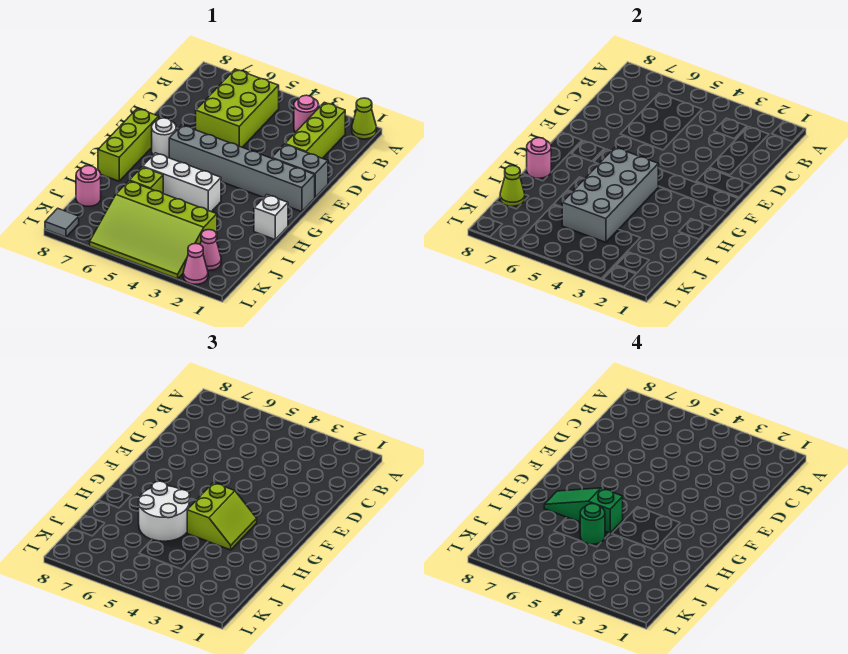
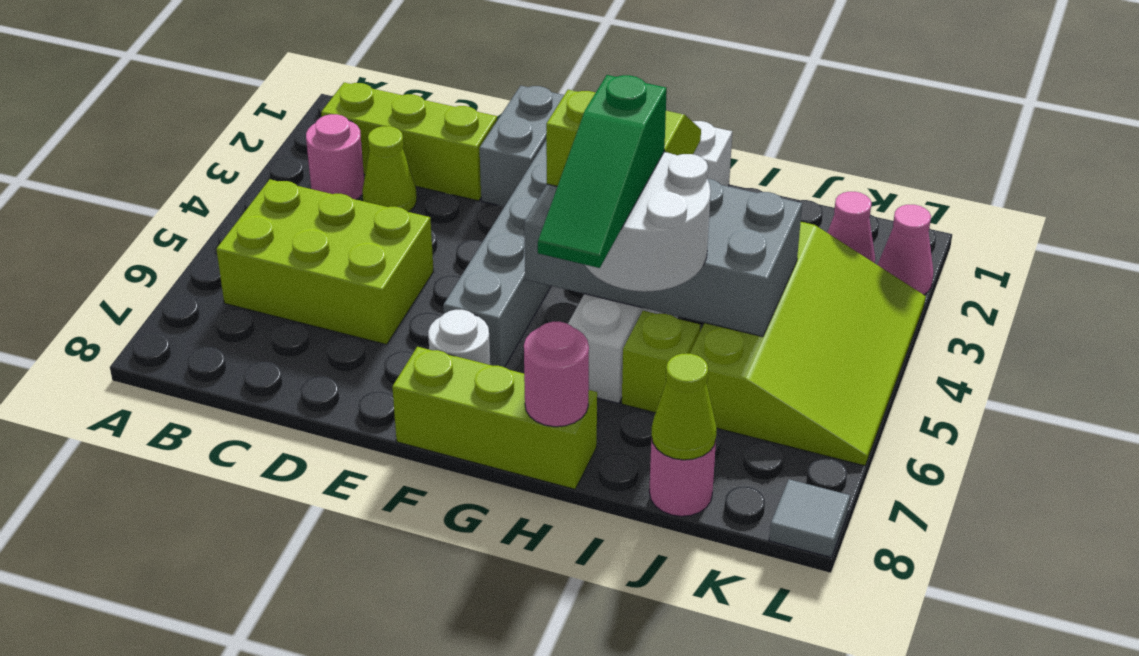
lime cone A1 level 1 -> lime cone C3 level 1
green round brick I5 level 4 -> none

